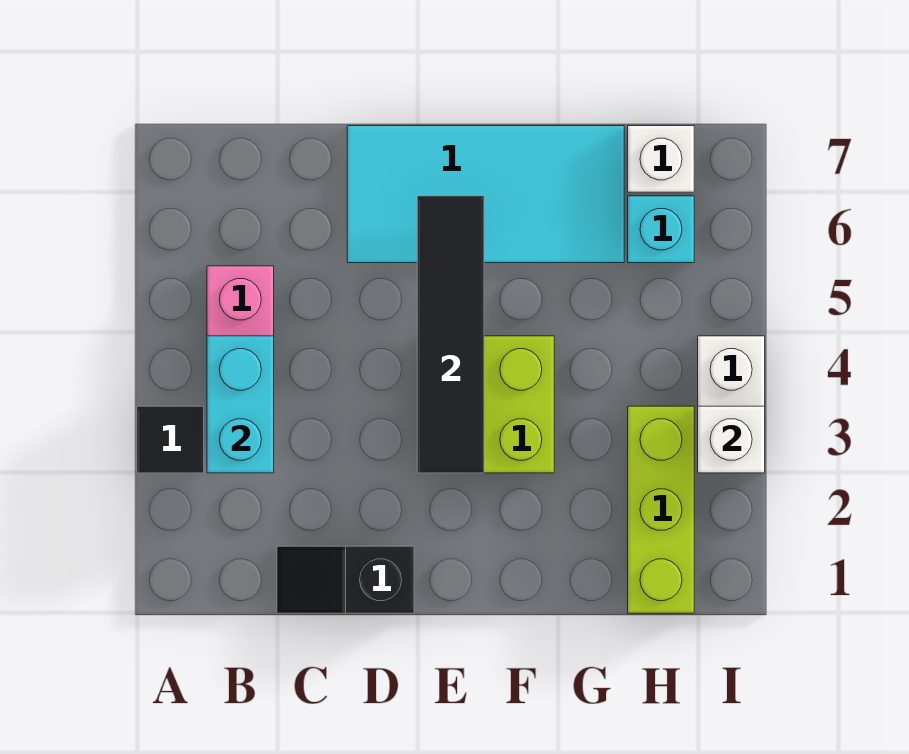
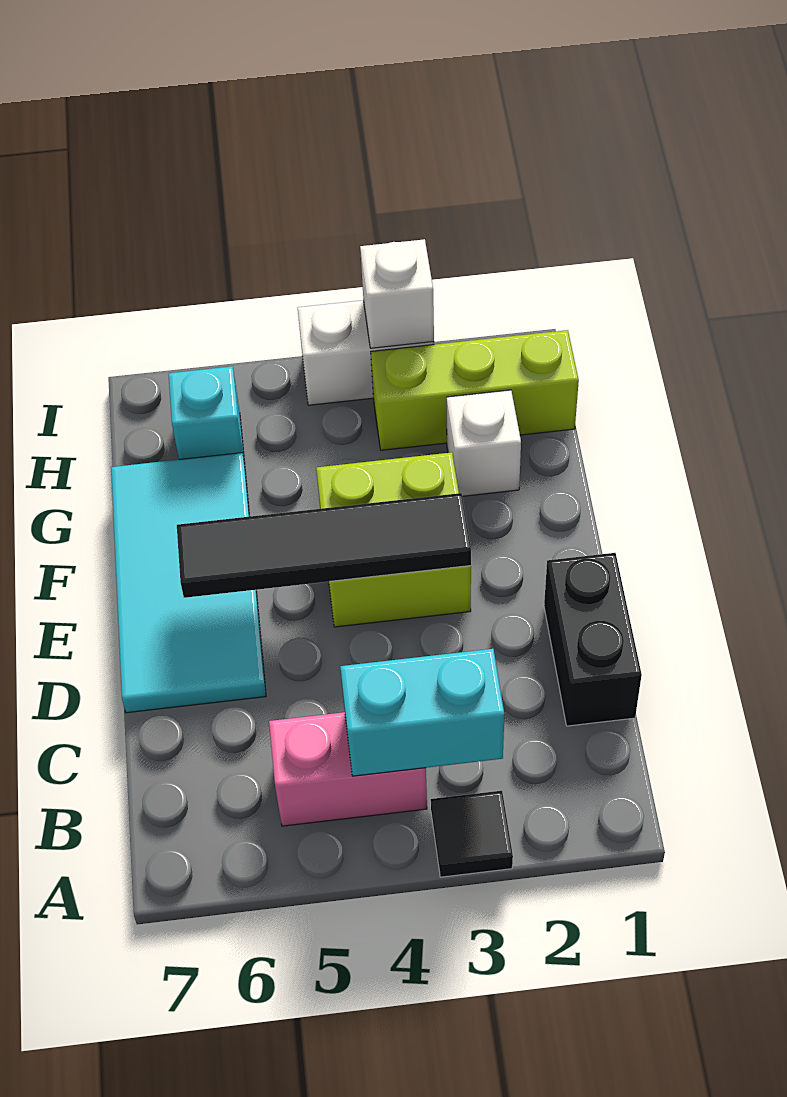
black slope C1:D1 level 1 top D -> black brick C1:D1 level 1
white brick H7 level 1 -> white brick G2 level 1

